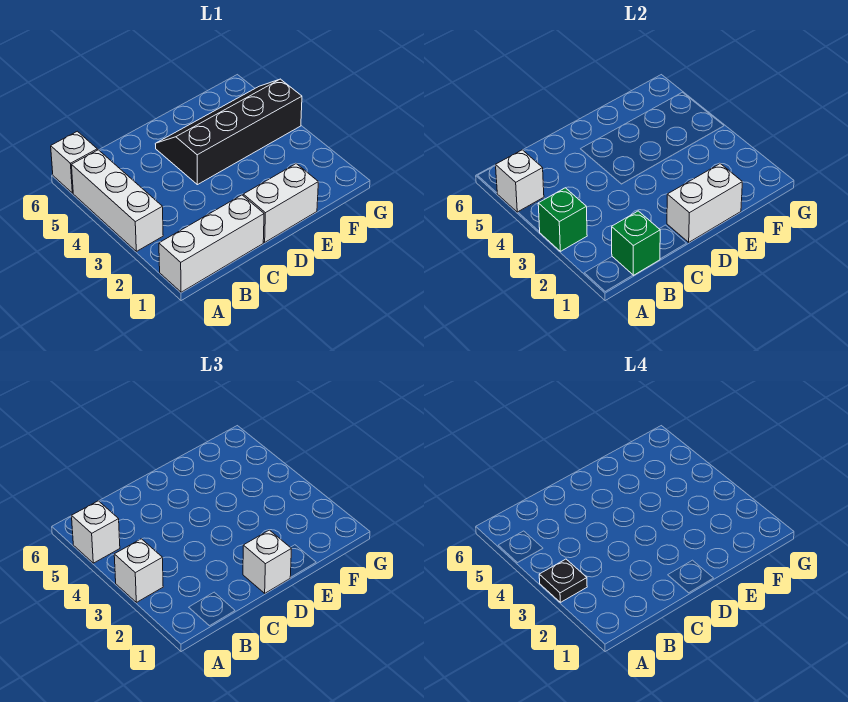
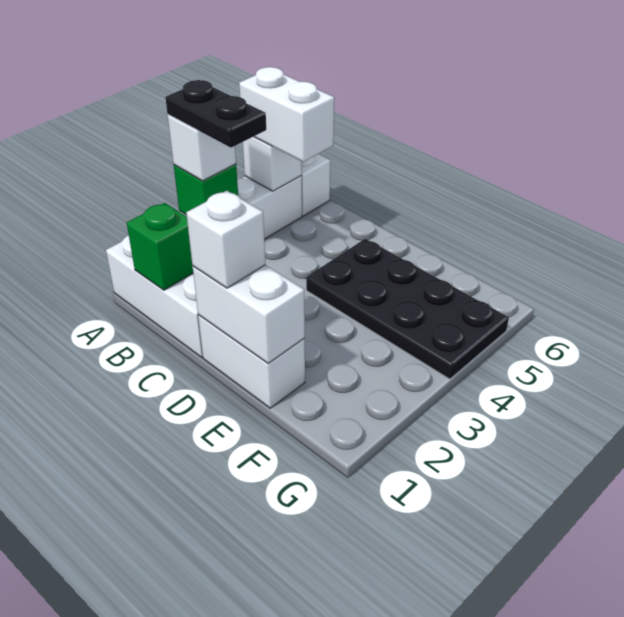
black plate A3 level 4 -> black plate A3:B3 level 4
white brick A5 level 3 -> white brick A5:B5 level 3
black slope D4:G5 level 1 top 4 -> black plate D4:G5 level 1

